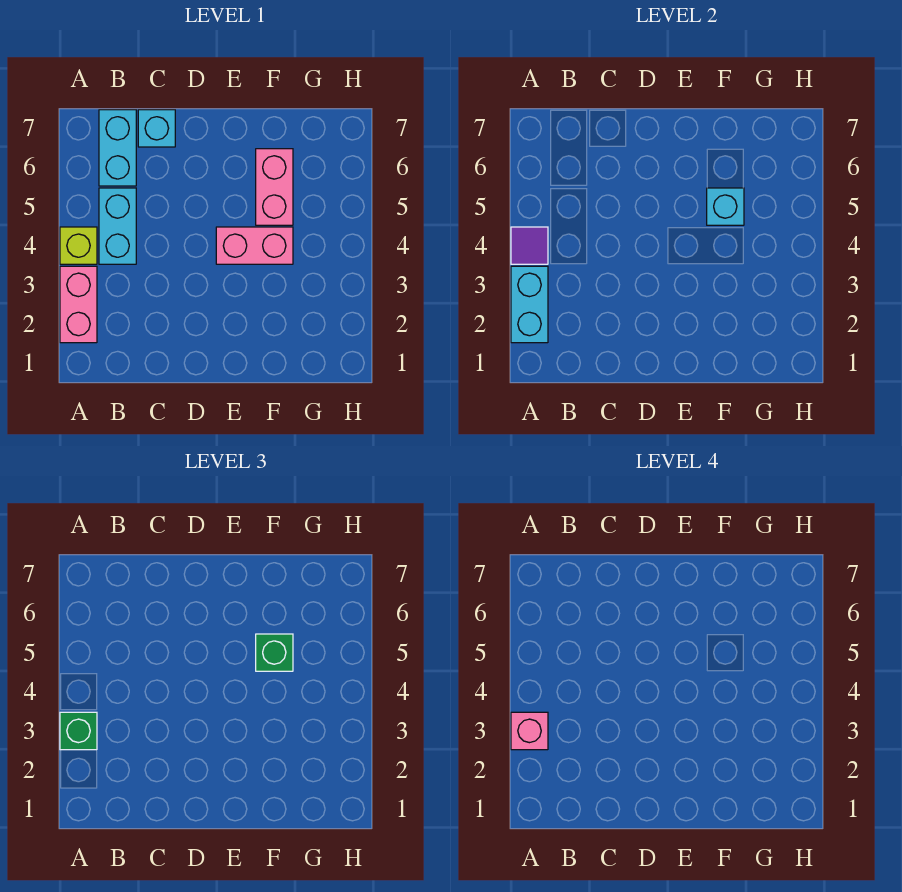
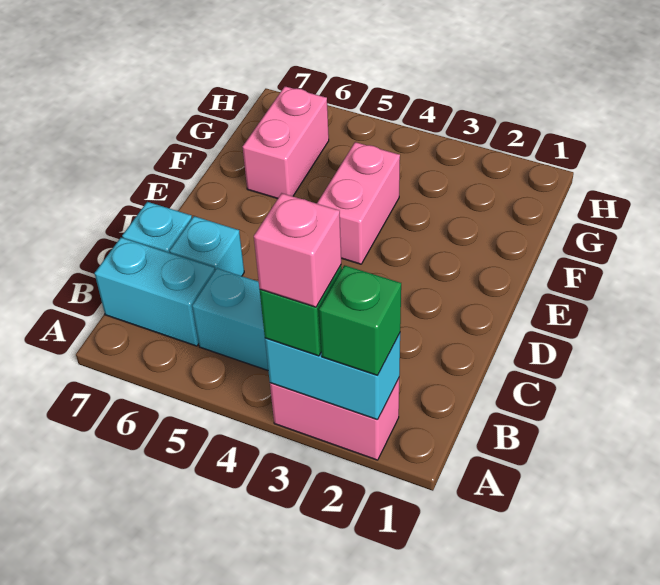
lime brick A4 level 1 -> none
purple tile A4 level 2 -> none
pink brick F5:F6 level 1 -> pink brick F6:G6 level 1
cyan brick F5 level 2 -> cyan brick C6 level 1
green brick F5 level 3 -> green brick A2 level 3

